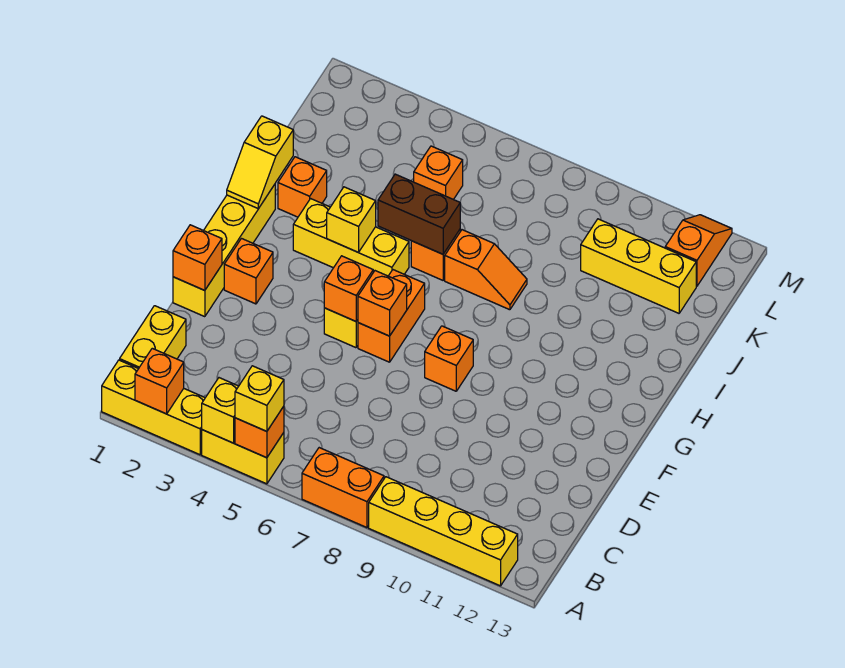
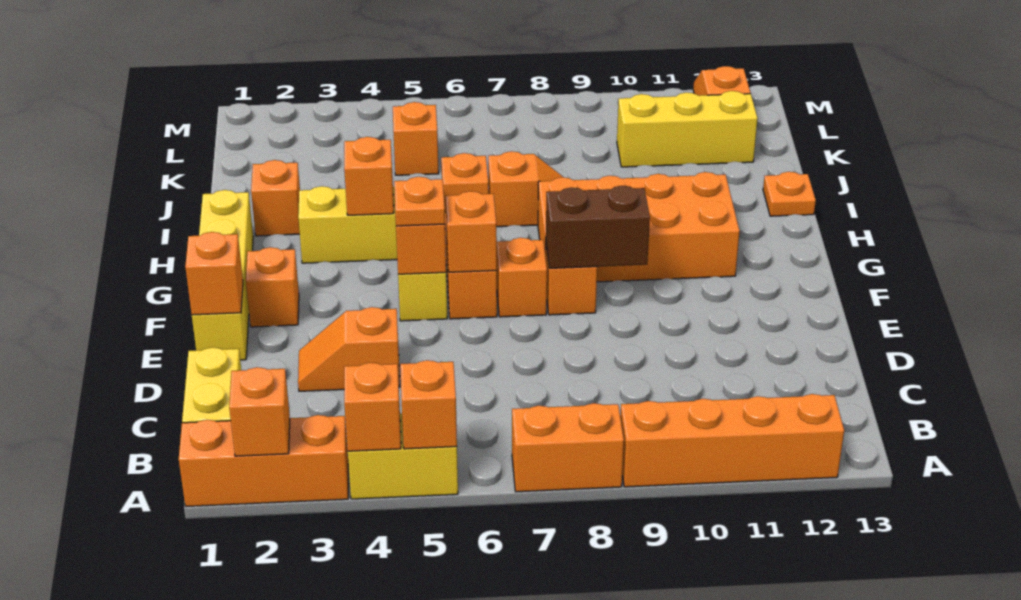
yellow brick A1:A3 level 1 -> orange brick A1:A3 level 1
yellow brick A4 level 2 -> orange brick A4 level 2
yellow brick A5 level 3 -> none
yellow brick A9:A12 level 1 -> orange brick A9:A12 level 1
none -> orange slope D3:D4 level 1 top 4
none -> orange plate F5 level 3
none -> orange brick F7 level 1
none -> orange brick G8:H11 level 1
yellow slope H1:I1 level 2 top I -> none
yellow brick H4 level 2 -> orange brick H4 level 2
brown brick I5:I6 level 2 -> brown brick F8:F9 level 2
none -> orange plate I13 level 1

